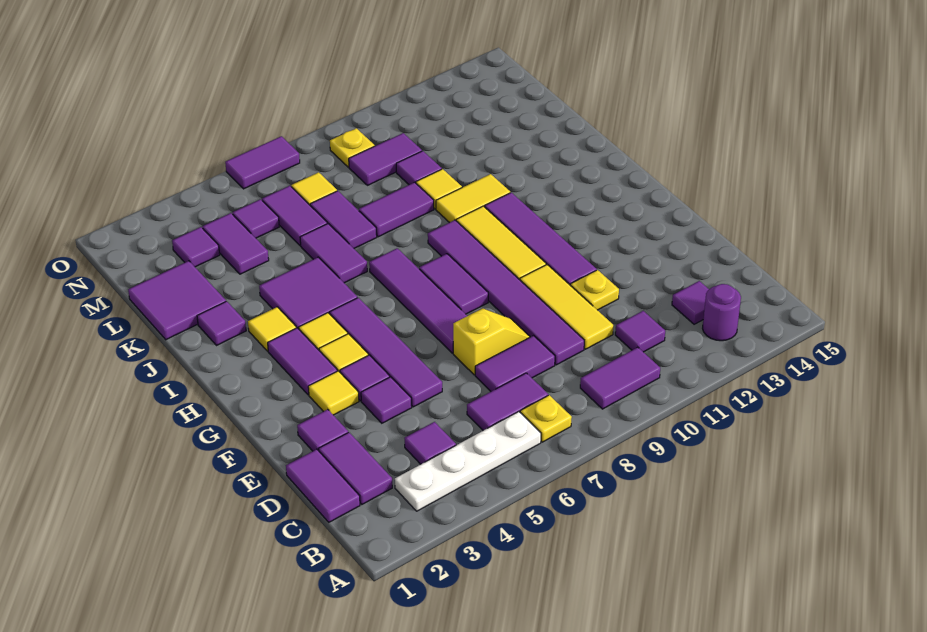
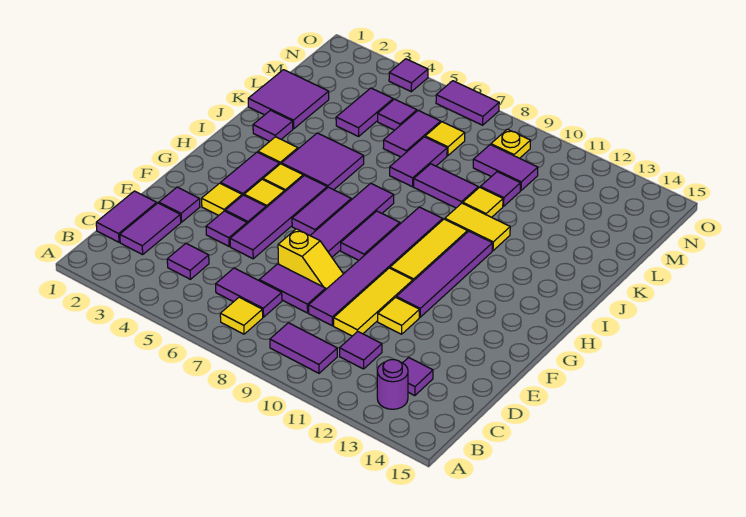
white plate B3:B6 level 1 -> none
yellow plate B7 level 1 -> yellow tile B7 level 1
yellow plate E11 level 1 -> yellow tile E11 level 1
purple tile J6:K6 level 1 -> purple tile G6:H6 level 1
purple tile M3 level 1 -> purple tile O4 level 1

